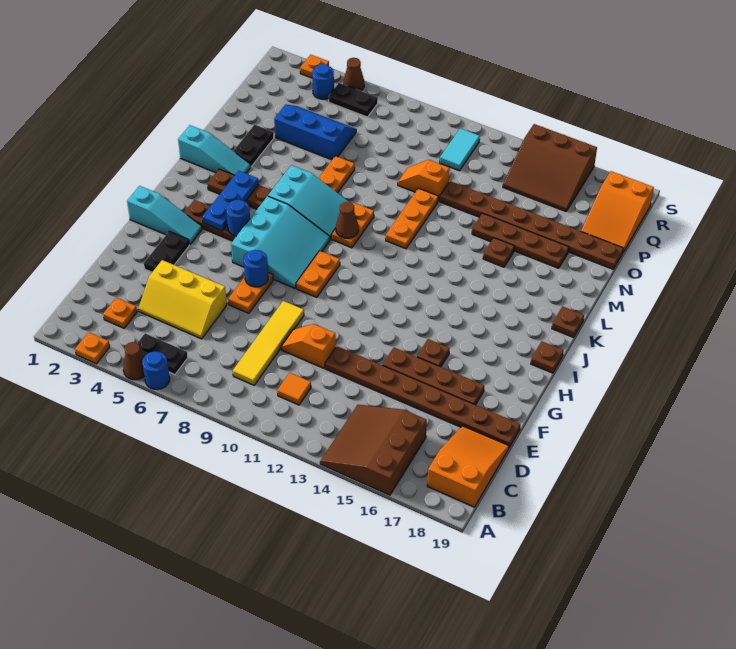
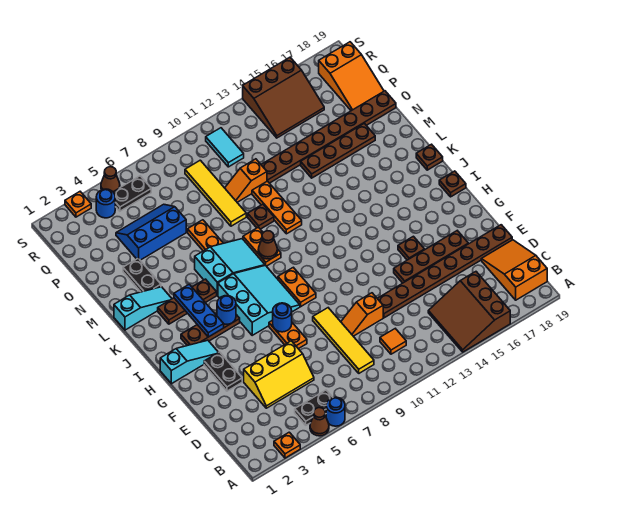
orange plate C3 level 1 -> none
brown plate M15 level 1 -> brown plate M10 level 1
none -> yellow tile N9:Q9 level 1

